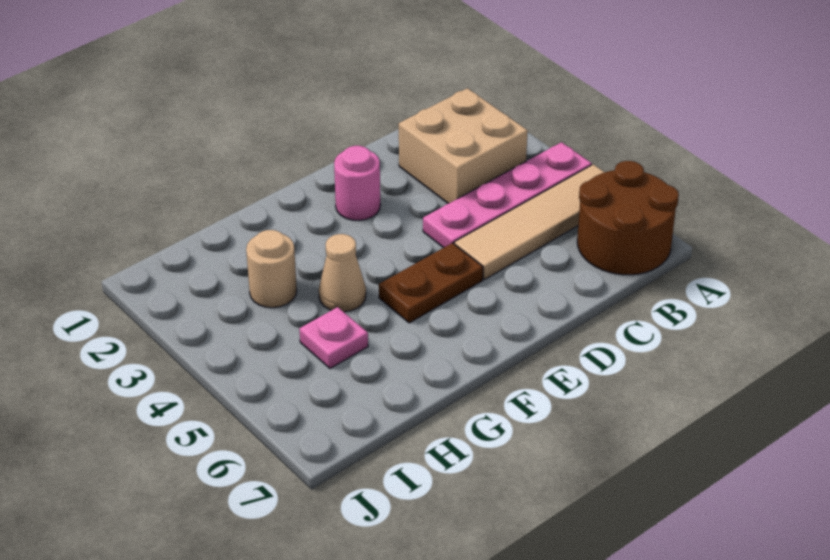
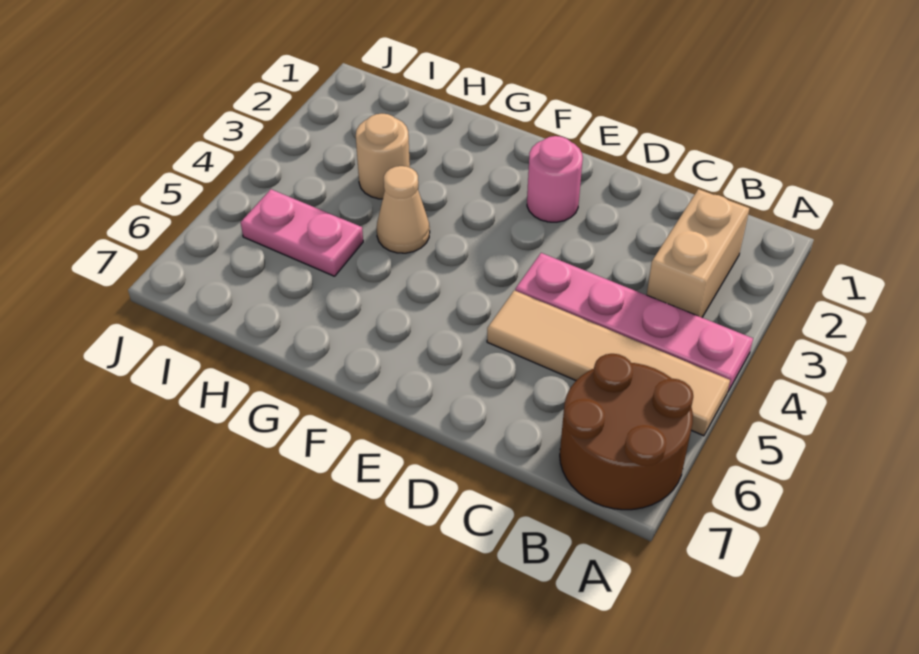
tan brick B2:C3 level 1 -> tan brick B2:B3 level 1
brown plate E5:F5 level 1 -> none
pink plate H5 level 1 -> pink plate H5:I5 level 1

